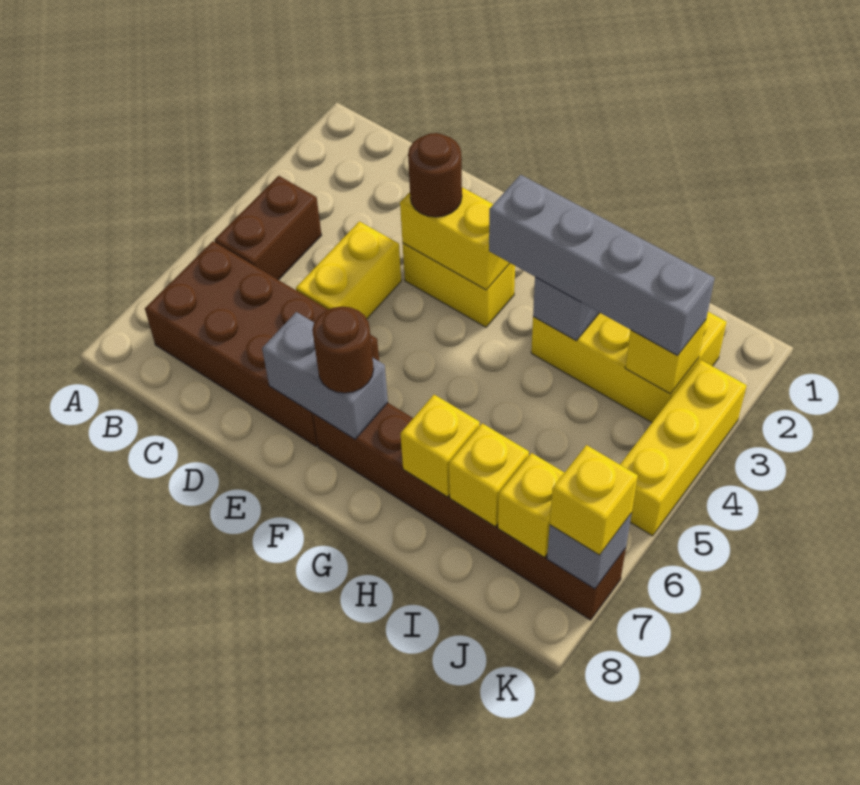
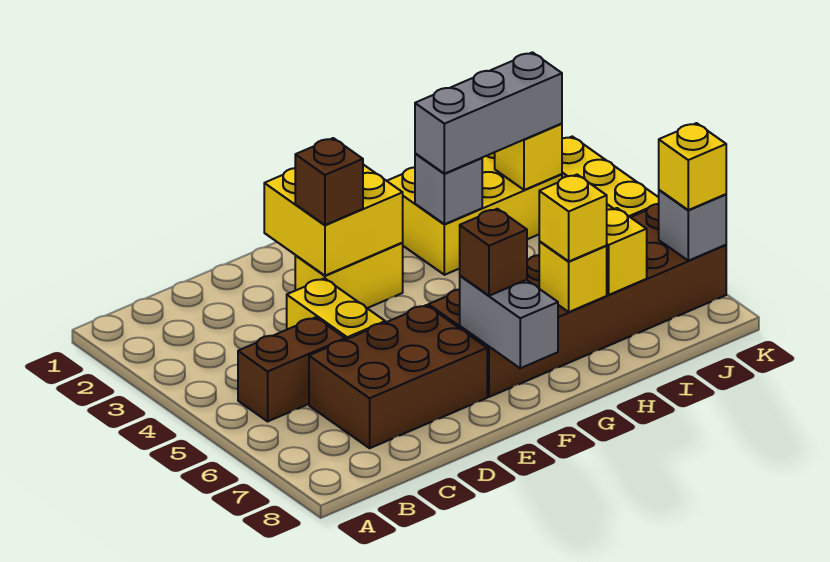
brown brick B4:B5 level 1 -> brown brick B5:C5 level 1
brown brick B6:E7 level 1 -> brown brick C6:E7 level 1
yellow brick E3:F3 level 2 -> yellow brick E2:F3 level 2
brown round brick E3 level 3 -> brown brick E3 level 3
grey brick E7:F7 level 2 -> grey brick F7:F8 level 2
brown brick F7:K7 level 1 -> brown brick F6:K7 level 1
brown round brick F7 level 3 -> brown brick F7 level 3
grey brick G3:J3 level 3 -> grey brick H3:J3 level 3
yellow brick J7 level 2 -> yellow brick H7 level 3

